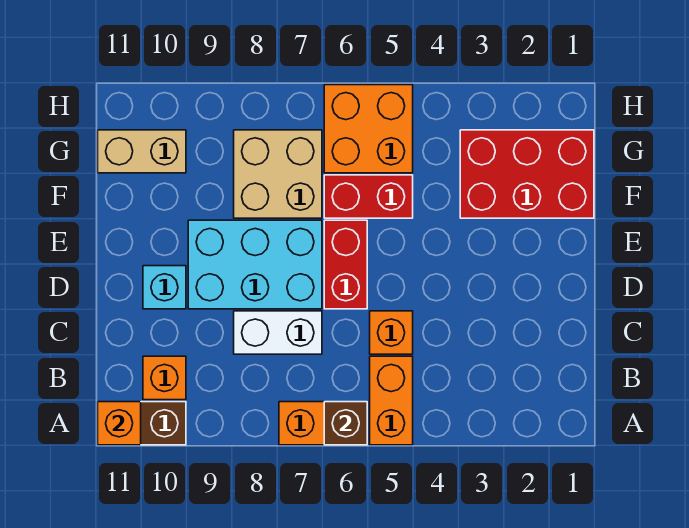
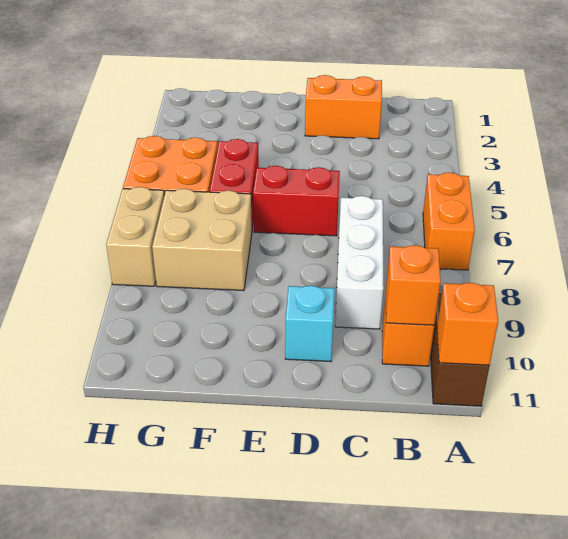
orange brick A5:B5 level 1 -> orange brick C2:D2 level 1
brown brick A6 level 2 -> none
orange brick C5 level 1 -> orange brick B10 level 2
white brick C7:C8 level 1 -> white brick C7:C9 level 1
cyan brick D7:E9 level 1 -> none
red brick F1:G3 level 1 -> none
tan brick G10:G11 level 1 -> tan brick H7:H8 level 1

